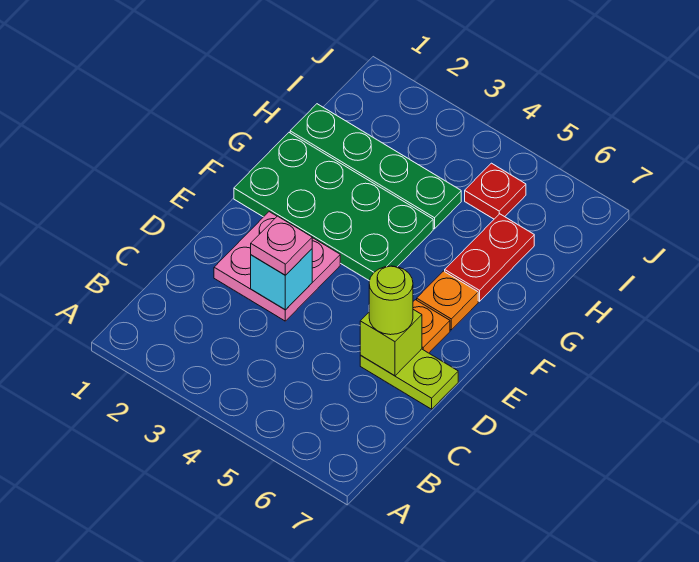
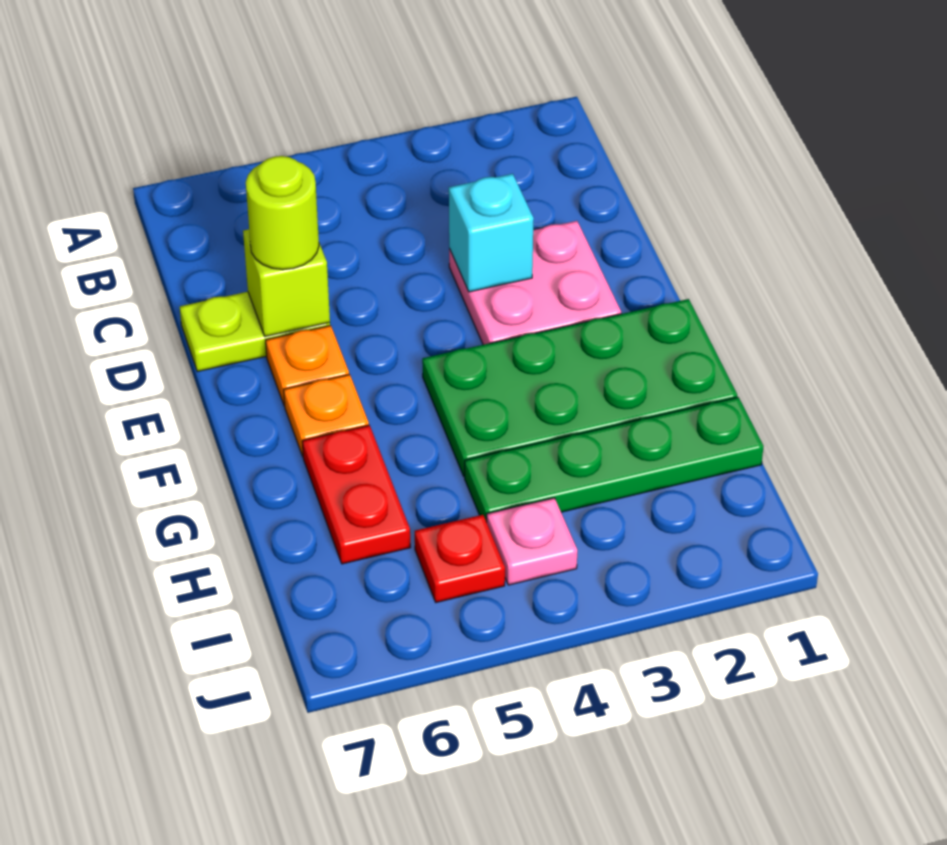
pink plate D3 level 3 -> pink plate I4 level 1

